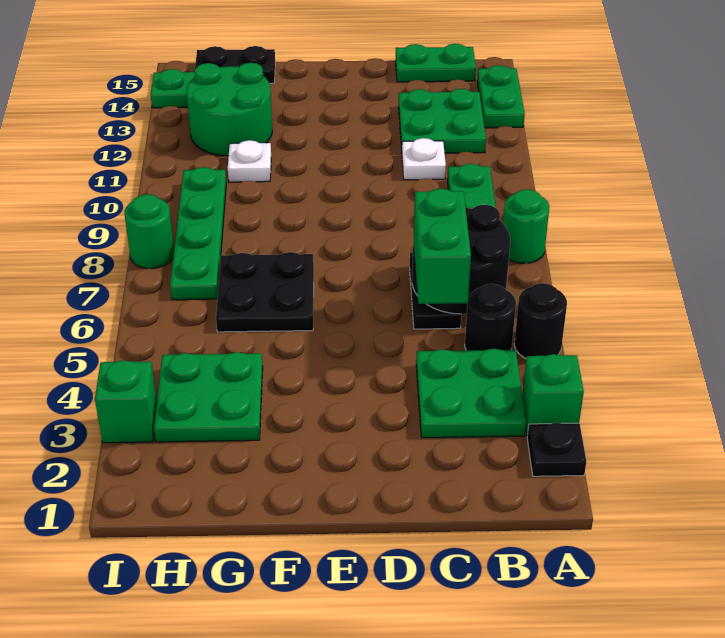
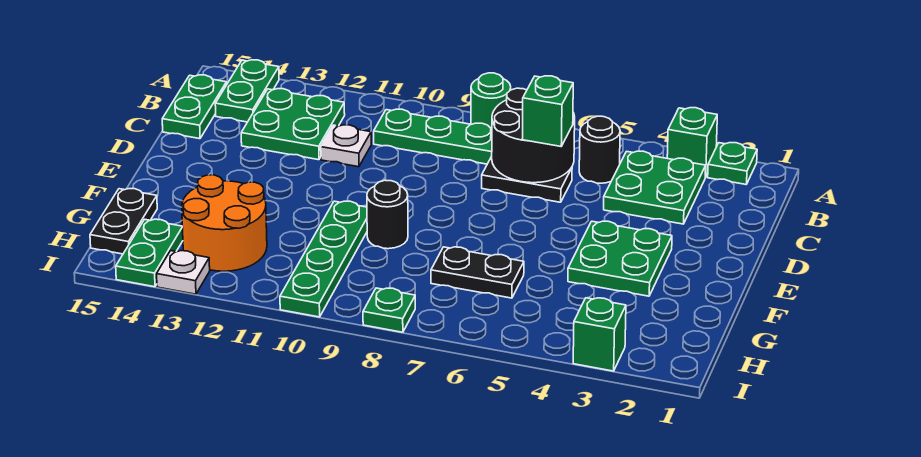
black plate A2 level 1 -> green plate A2 level 1
black round brick A5 level 1 -> black round brick F9 level 1
green plate A13:A14 level 1 -> green plate A14:B14 level 1
green brick C5:C6 level 3 -> green brick C6 level 3
black plate F6:G7 level 1 -> black plate G6:G7 level 1
green plate G3:H4 level 1 -> green plate E3:F4 level 1
white plate G11 level 1 -> white plate I13 level 1
green round brick G12:H13 level 1 -> orange round brick G12:H13 level 1
green plate H7:H10 level 1 -> green plate F10:I10 level 1
green round brick I8 level 1 -> green plate I8 level 1

